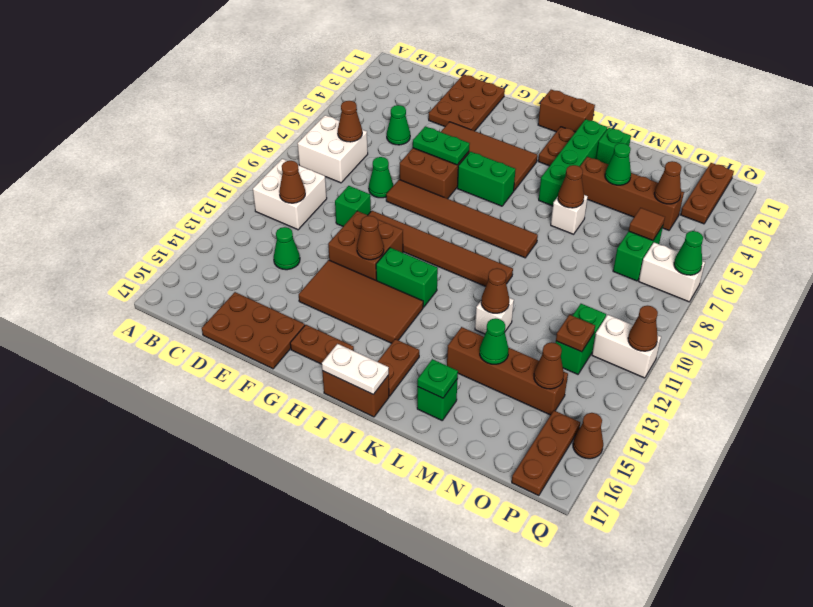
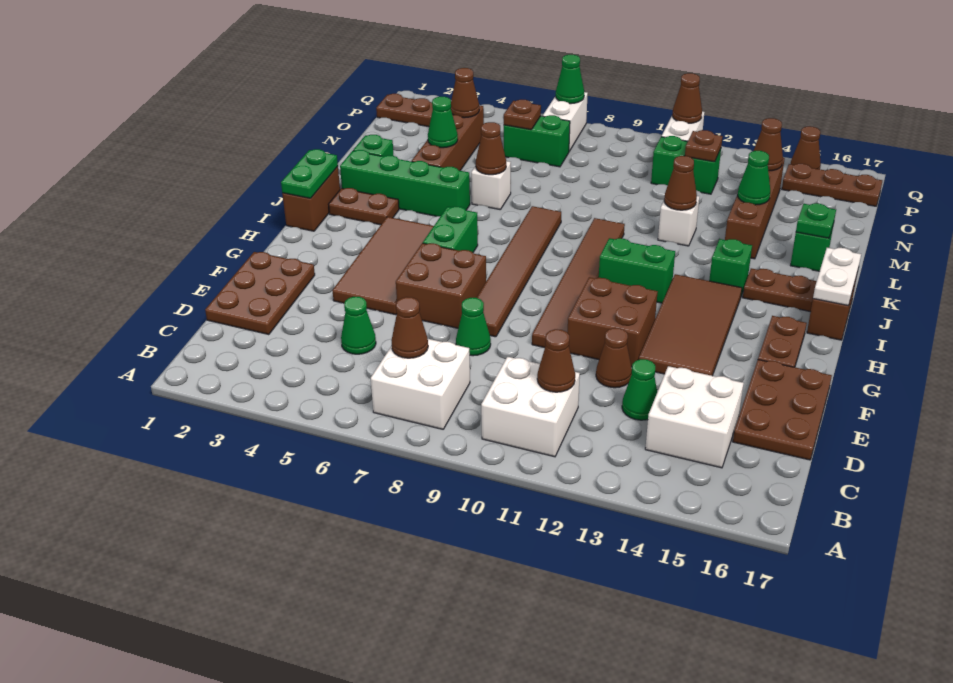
none -> white brick C14:D15 level 1
brown plate E1:F3 level 1 -> brown plate D1:F2 level 1
green brick E10 level 1 -> green brick J14 level 1
green plate F6:G6 level 2 -> green plate I1:J1 level 2
brown cone G12 level 2 -> brown cone E12 level 1
green brick H12:I12 level 1 -> green brick I11:I12 level 1
brown tile O6 level 2 -> brown plate O6 level 2

